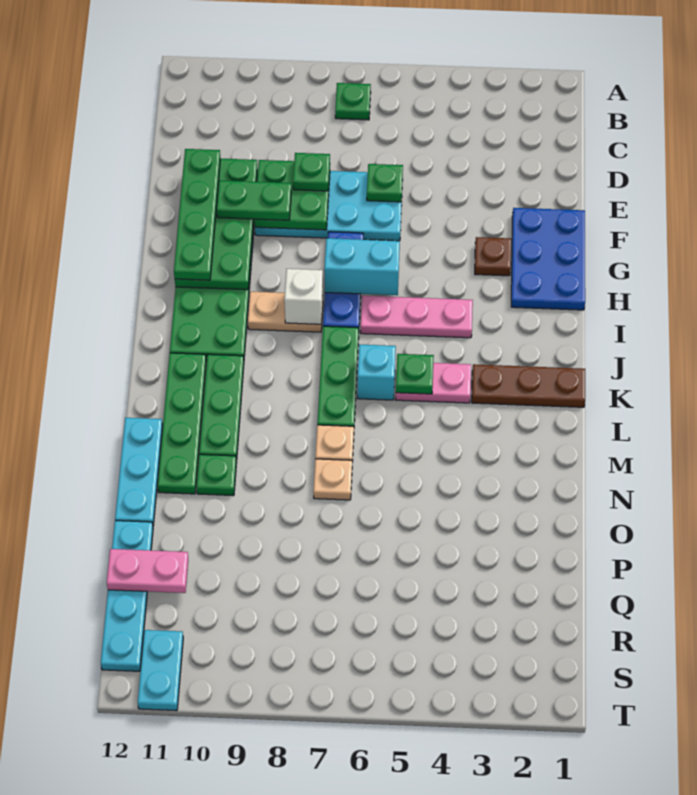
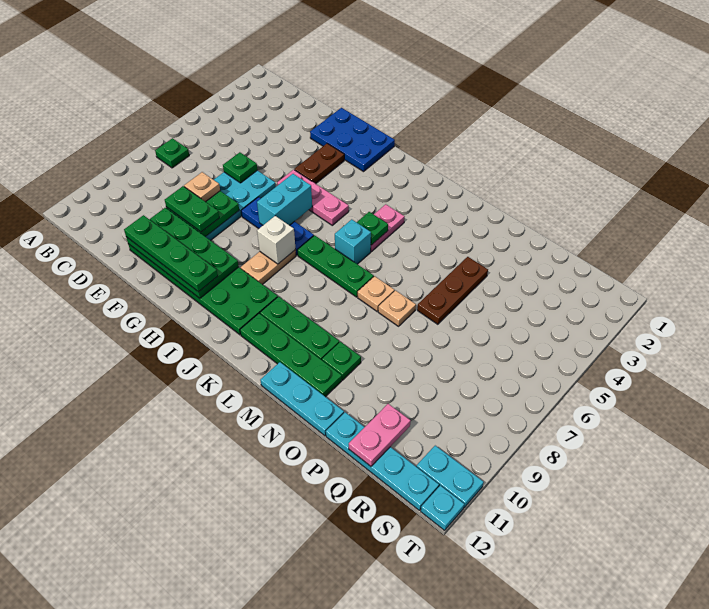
green plate E8 level 3 -> tan plate E8 level 3
green plate F9:F10 level 3 -> green plate E9:F9 level 3
brown plate G3 level 1 -> brown plate G3:G4 level 1
pink plate I4:I6 level 1 -> pink plate G5:I5 level 1
brown plate K1:K3 level 1 -> brown plate O4:O6 level 1
none -> cyan plate T12 level 1

